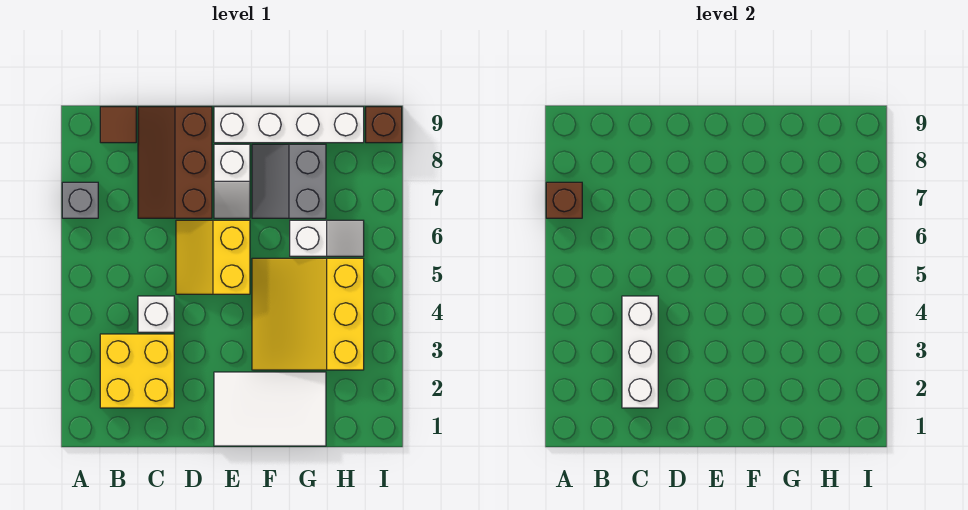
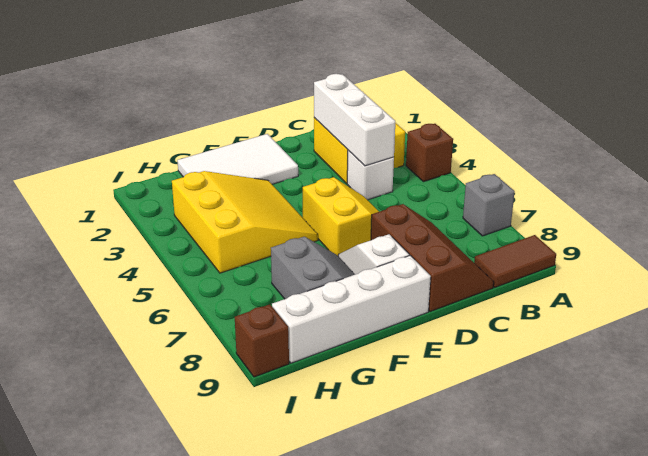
brown brick A7 level 2 -> brown brick A4 level 1
brown tile B9 level 1 -> brown tile A9:B9 level 1
white slope G6:H6 level 1 top G -> none

